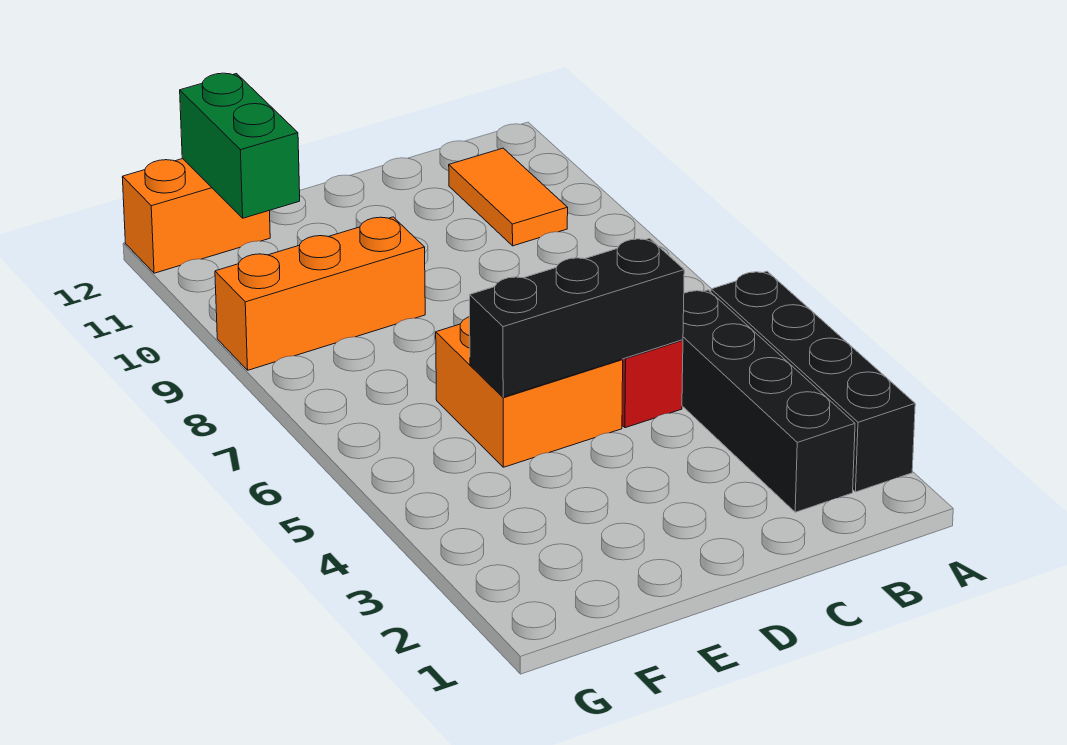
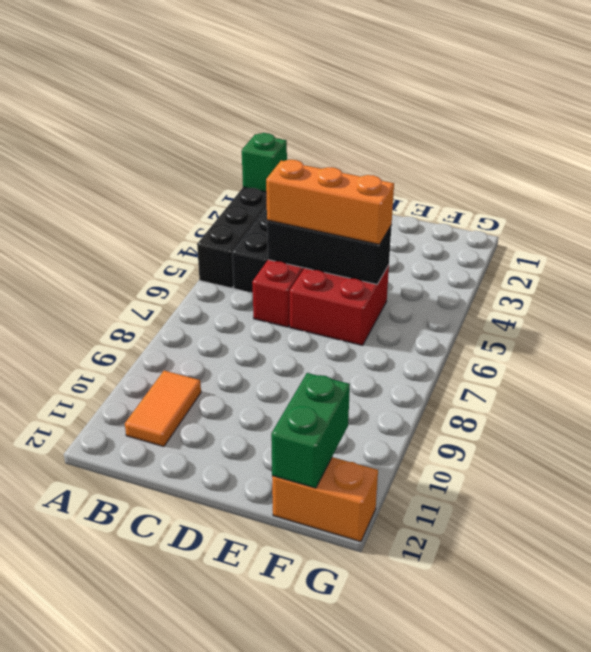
none -> green brick A2 level 2
orange brick D5:E6 level 1 -> red brick D5:E6 level 1
orange brick E9:G9 level 1 -> orange brick C5:E5 level 3

